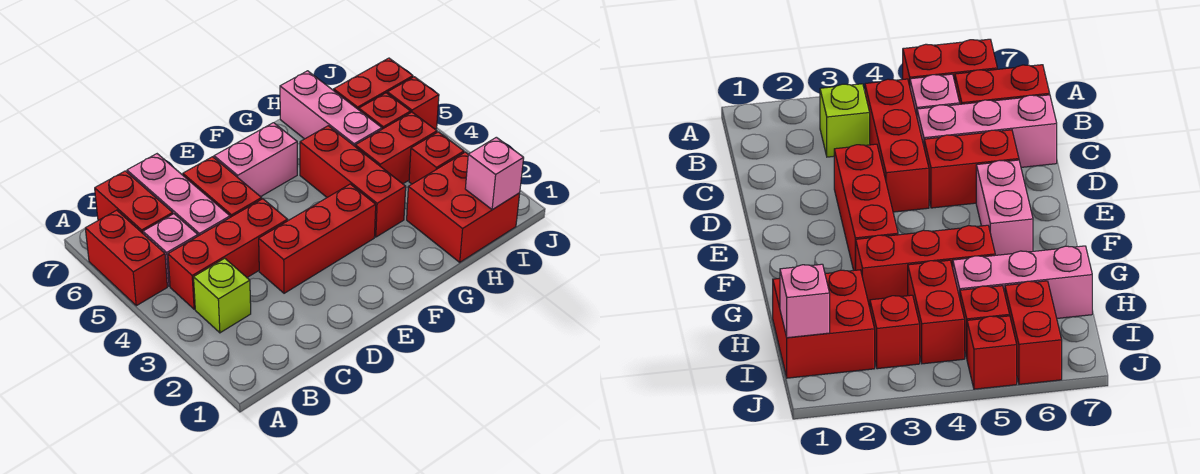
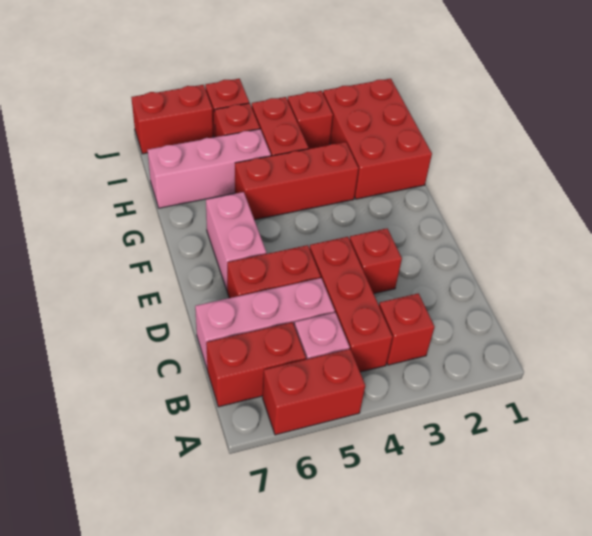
lime brick B3 level 1 -> red brick B3 level 1
red brick D3:F3 level 1 -> red brick D3 level 1
red brick H1:I2 level 1 -> red brick G1:I2 level 1
pink brick I1 level 2 -> none
red brick I6:J6 level 1 -> red brick J6:J7 level 1

